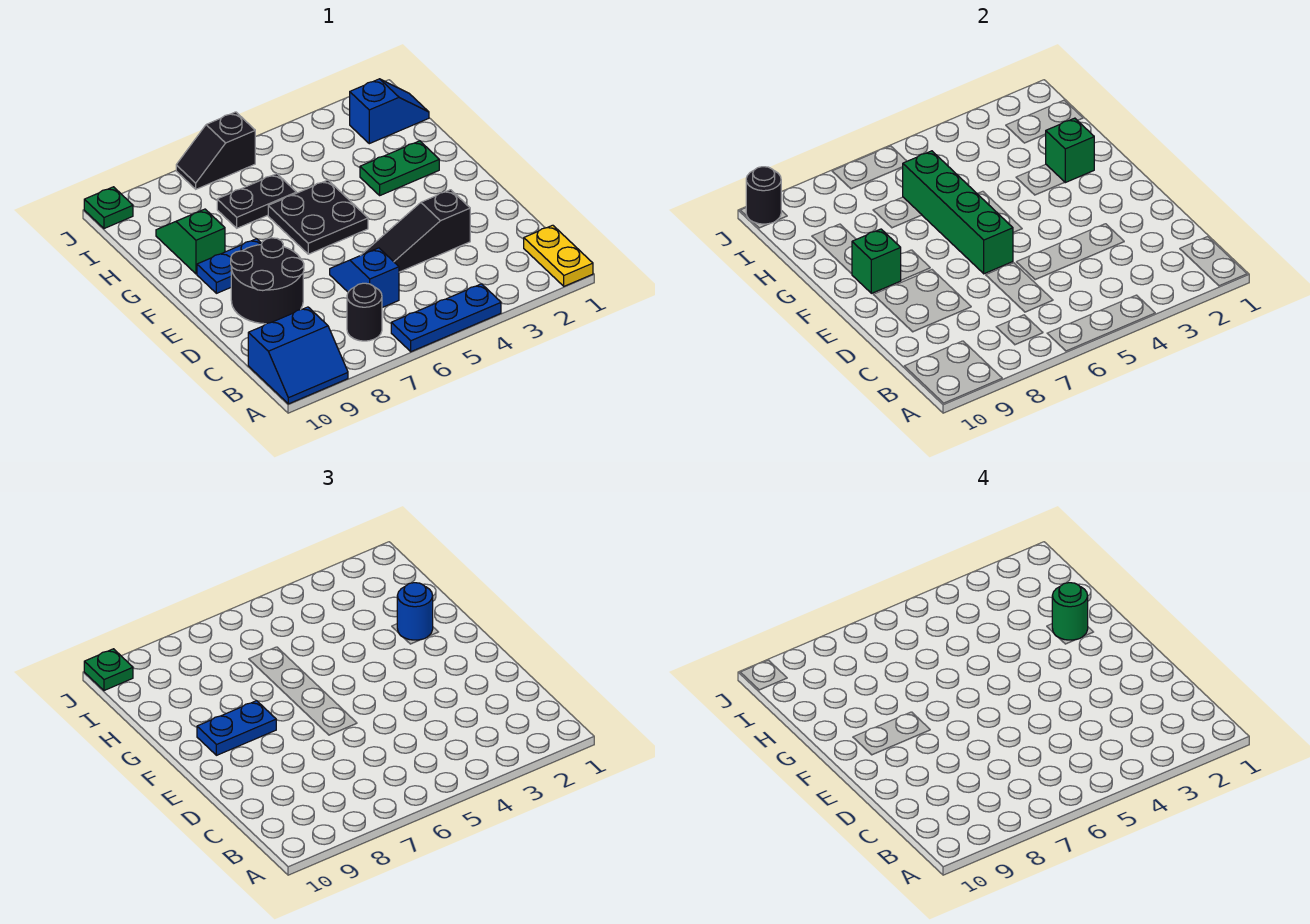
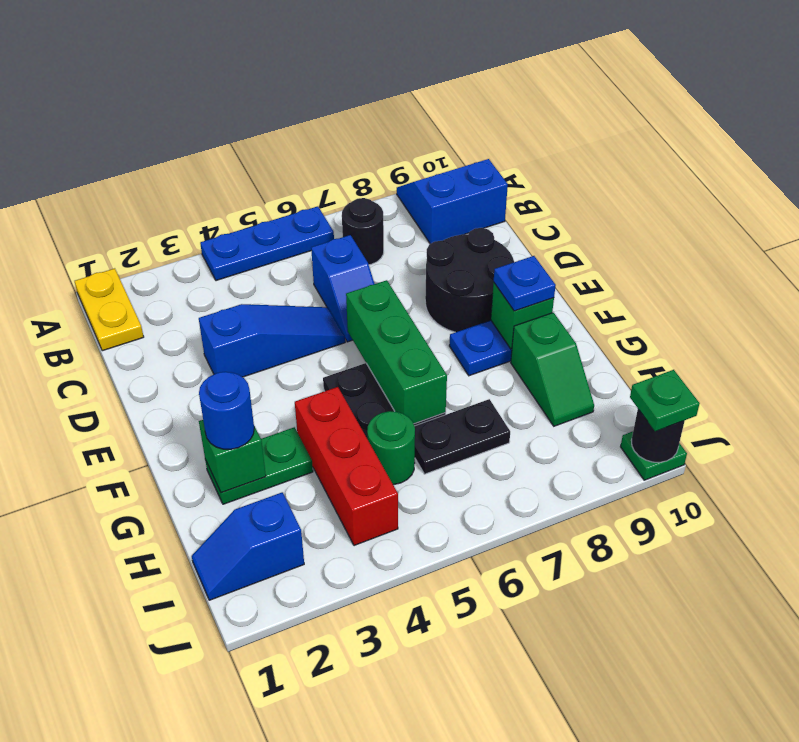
black slope D3:D5 level 1 top 3 -> blue slope D3:D5 level 1 top 3
green brick E6:H6 level 2 -> green brick E6:G6 level 2
blue plate F8:F9 level 3 -> blue plate F9 level 3
green round brick G2 level 4 -> green round brick H5 level 1
none -> red brick G4:I4 level 1
black slope J6:J7 level 1 top 6 -> none

